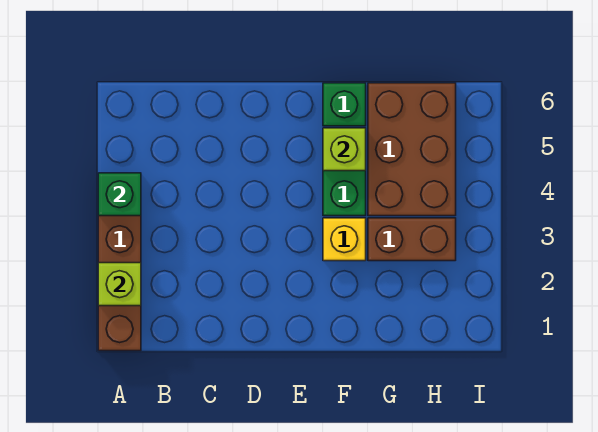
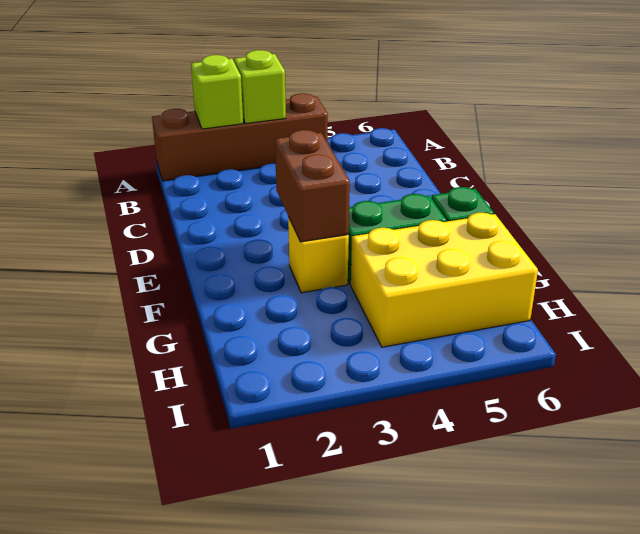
green brick A4 level 2 -> none
lime brick F5 level 2 -> lime brick A3 level 2
brown brick G3:H3 level 1 -> brown brick E3:F3 level 2
brown brick G4:H6 level 1 -> yellow brick G4:H6 level 1

